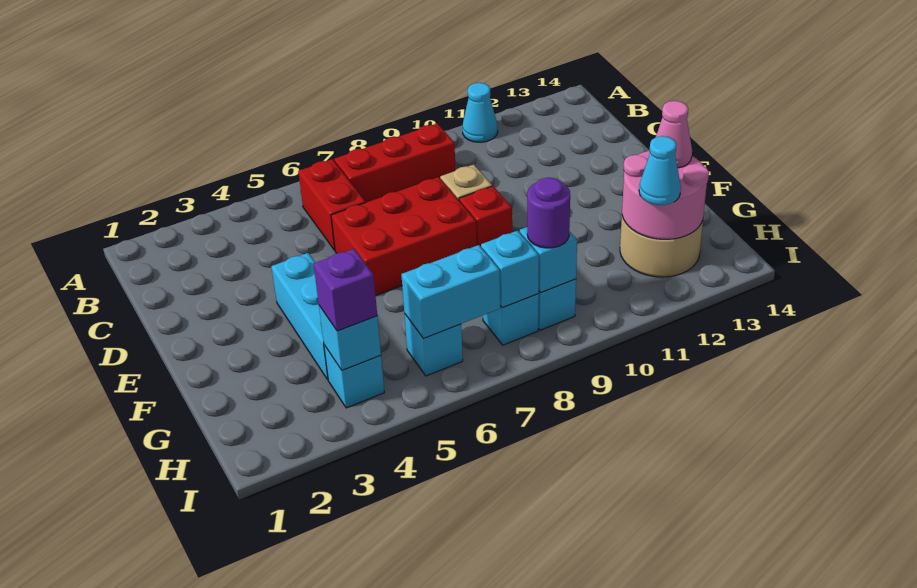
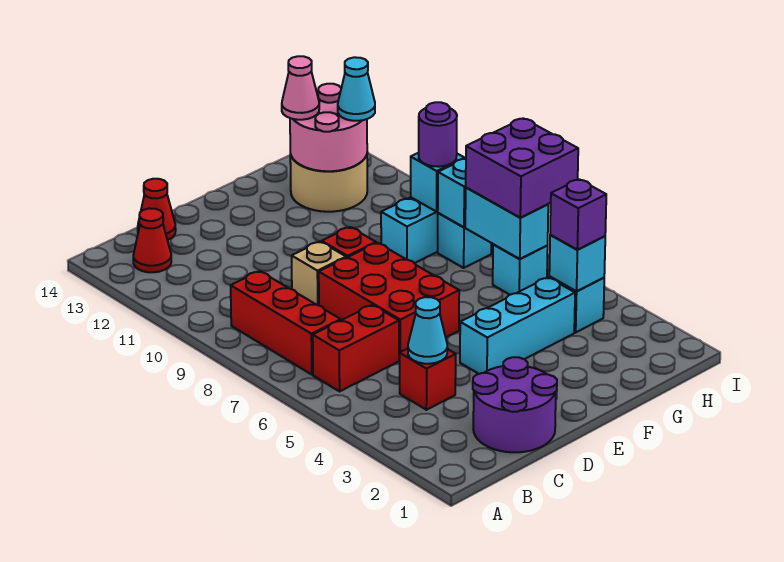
cyan cone A11 level 1 -> cyan cone C4 level 2
none -> red cone B13 level 1
none -> purple round brick C1:D2 level 1
none -> red brick C4 level 1
none -> red cone C14 level 1
none -> purple brick H6:I7 level 3

